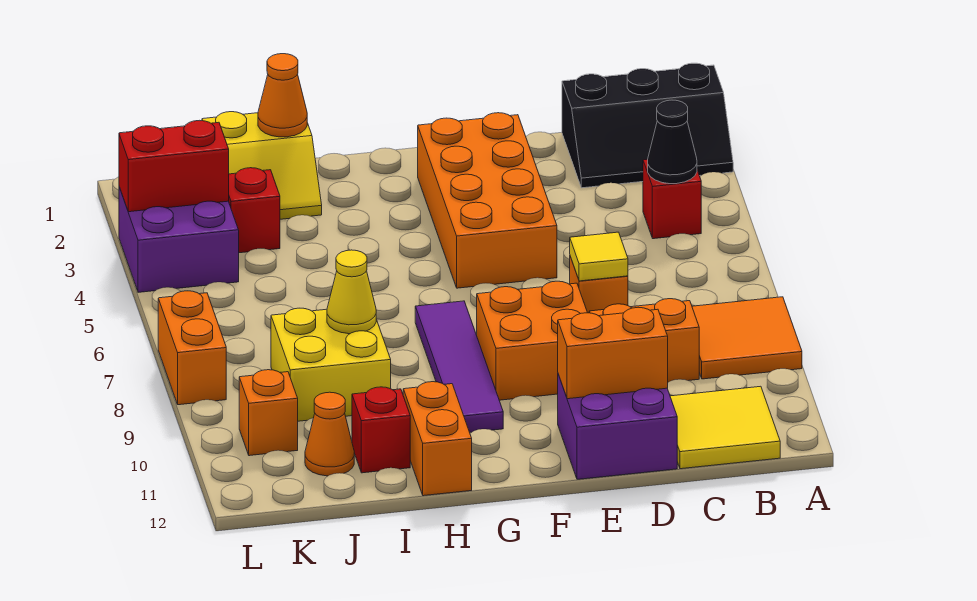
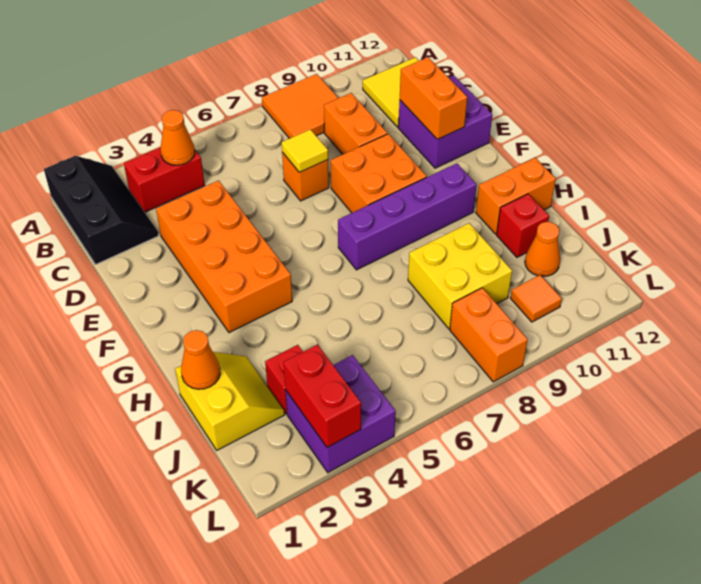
red brick B4 level 1 -> red brick B3:B4 level 1
black cone B4 level 2 -> orange cone B4 level 2
orange brick E2:F5 level 1 -> orange brick D3:G4 level 1
purple tile G7:G10 level 1 -> purple brick G7:G10 level 1
yellow cone I8 level 2 -> none
orange brick K10 level 1 -> orange tile K10 level 1
orange brick L7:L8 level 1 -> orange brick K8:L8 level 1

